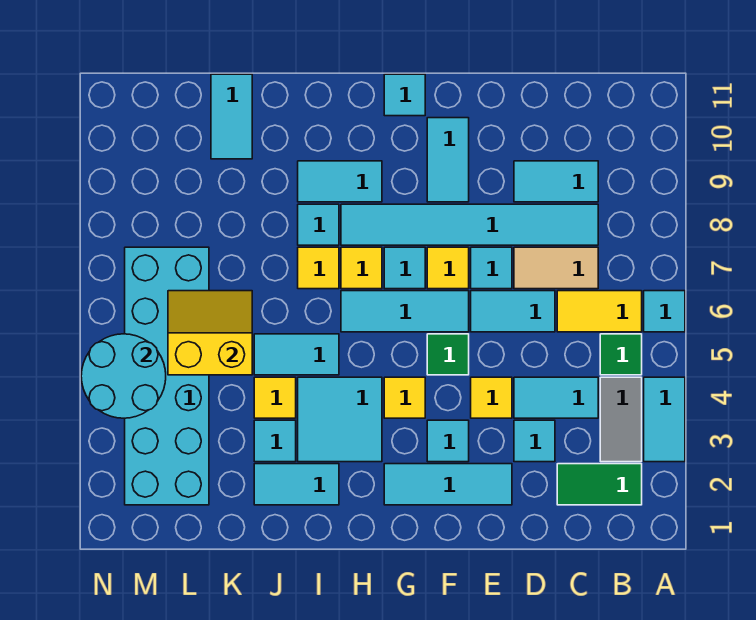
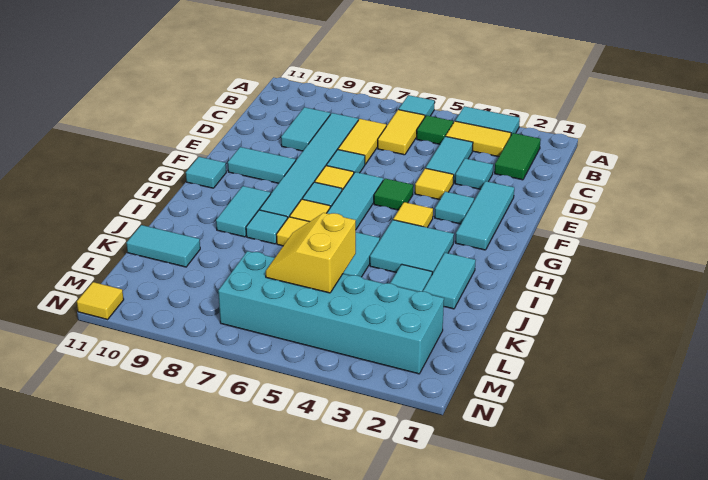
grey tile B3:B4 level 1 -> yellow tile B3:B4 level 1
tan tile C7:D7 level 1 -> yellow tile C7:D7 level 1
cyan tile D6:E6 level 1 -> none
yellow tile J4 level 1 -> yellow tile N11 level 1
cyan round brick M4:N5 level 2 -> none

